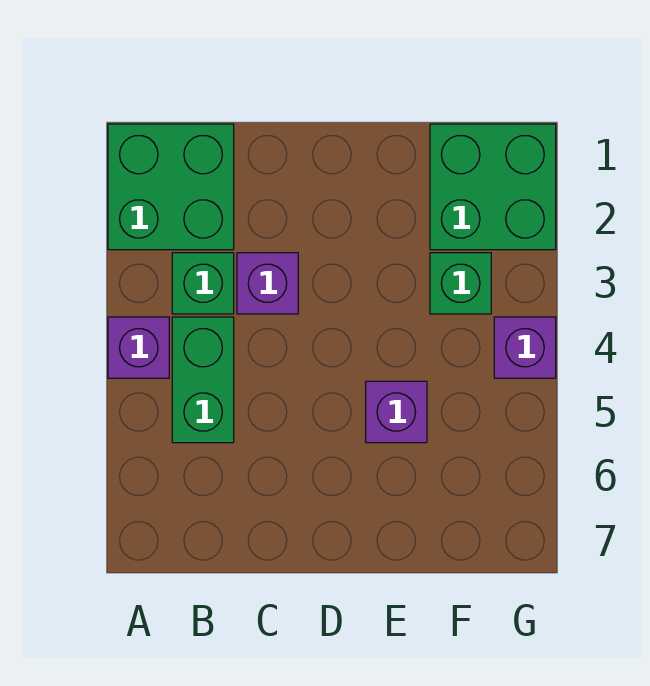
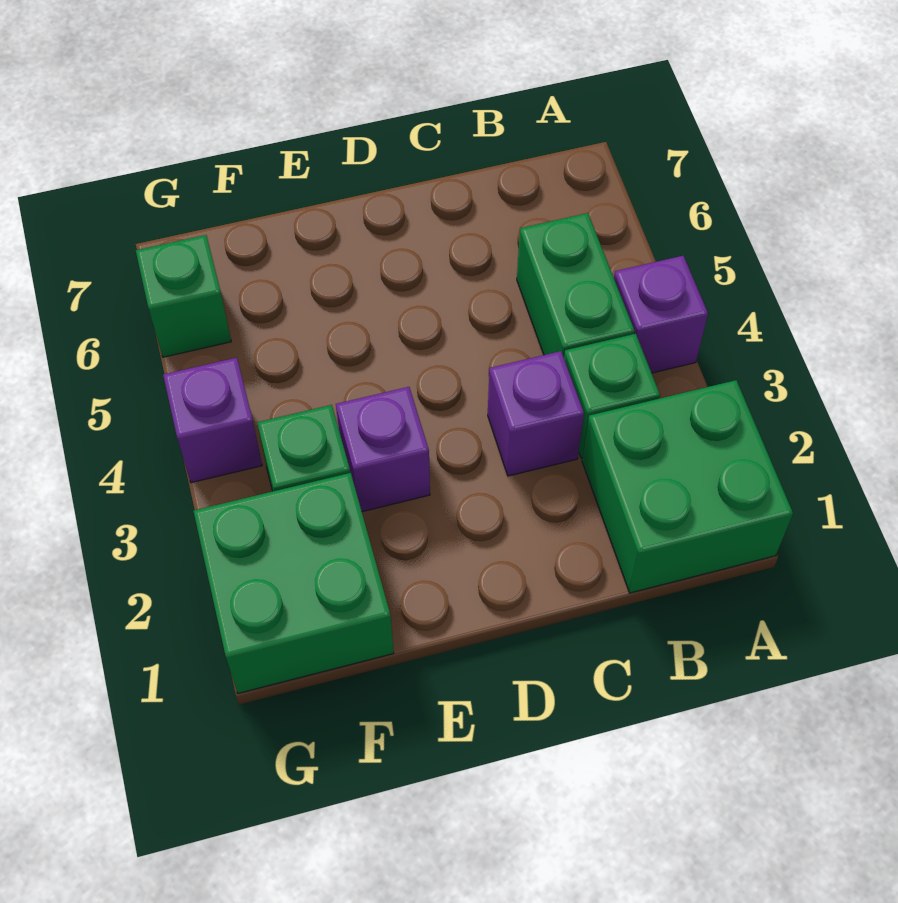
purple brick E5 level 1 -> purple brick E3 level 1
none -> green brick G6 level 1

